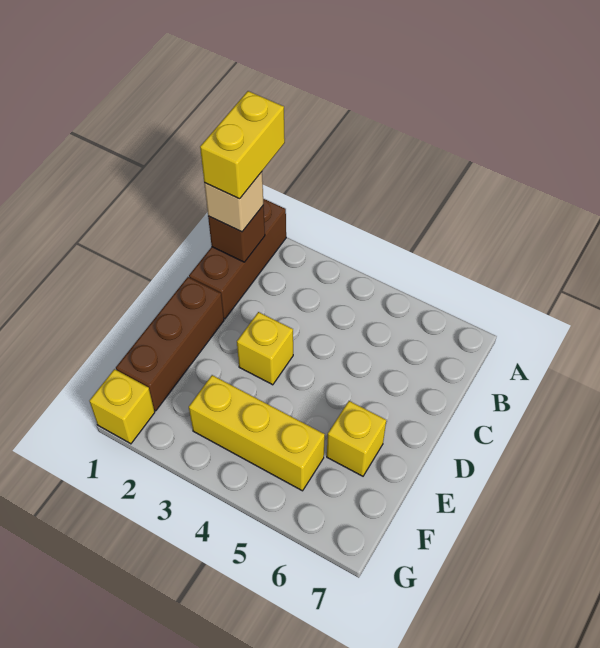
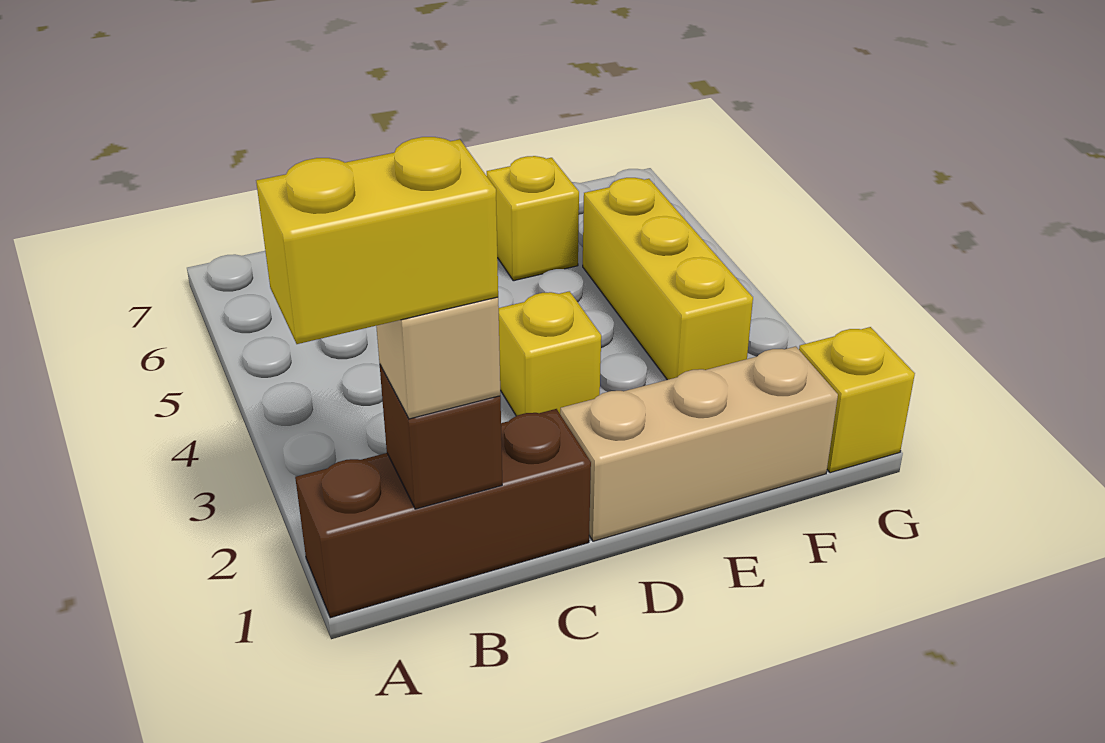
brown brick D1:F1 level 1 -> tan brick D1:F1 level 1

